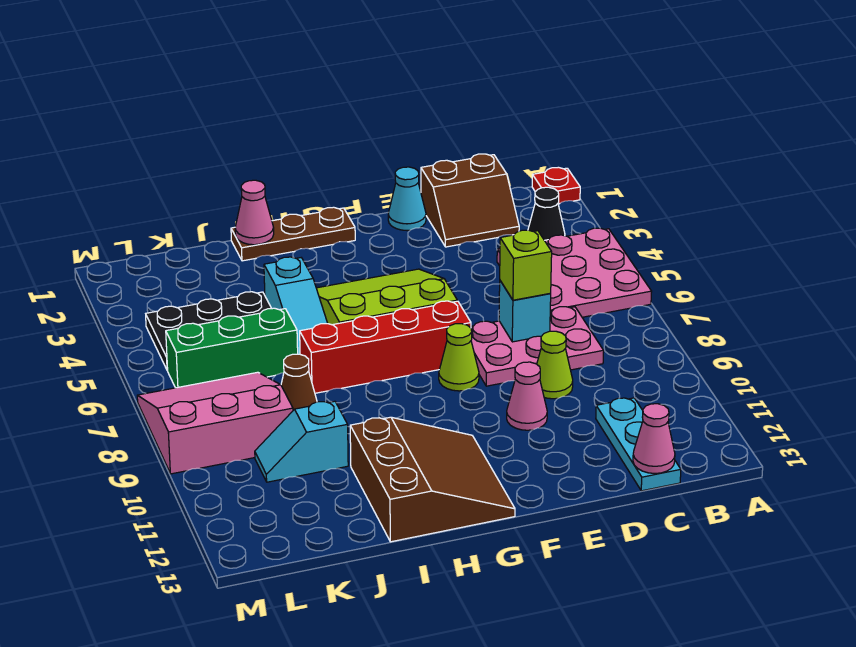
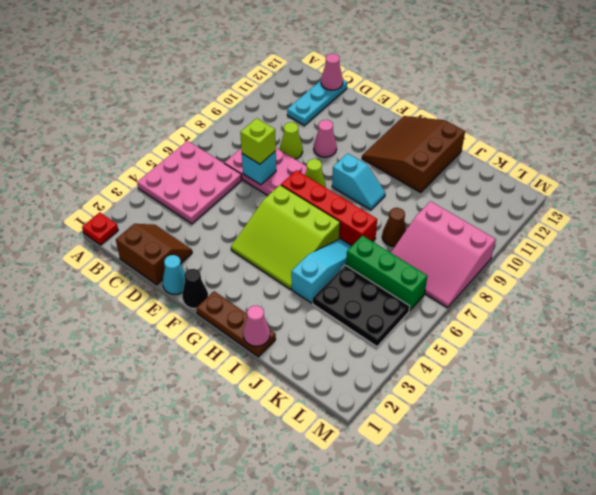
black cone B3 level 1 -> black cone F1 level 1
cyan slope J10:K10 level 1 top J -> cyan slope G9:H9 level 1 top G

